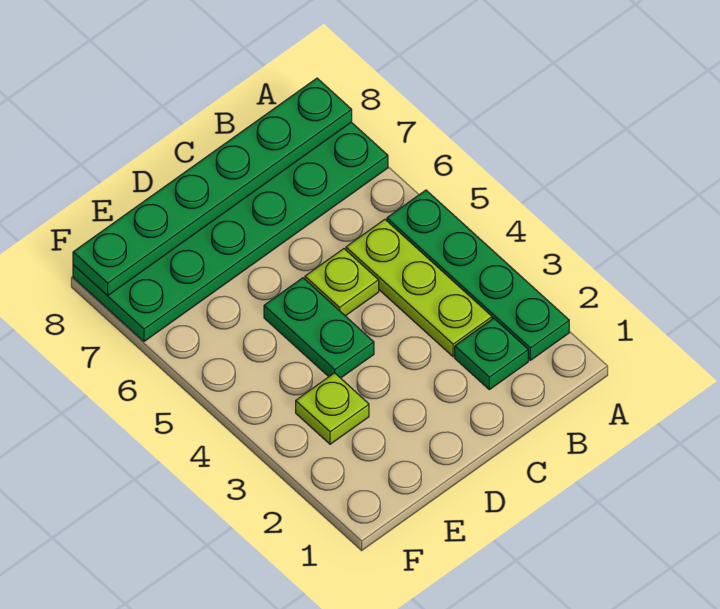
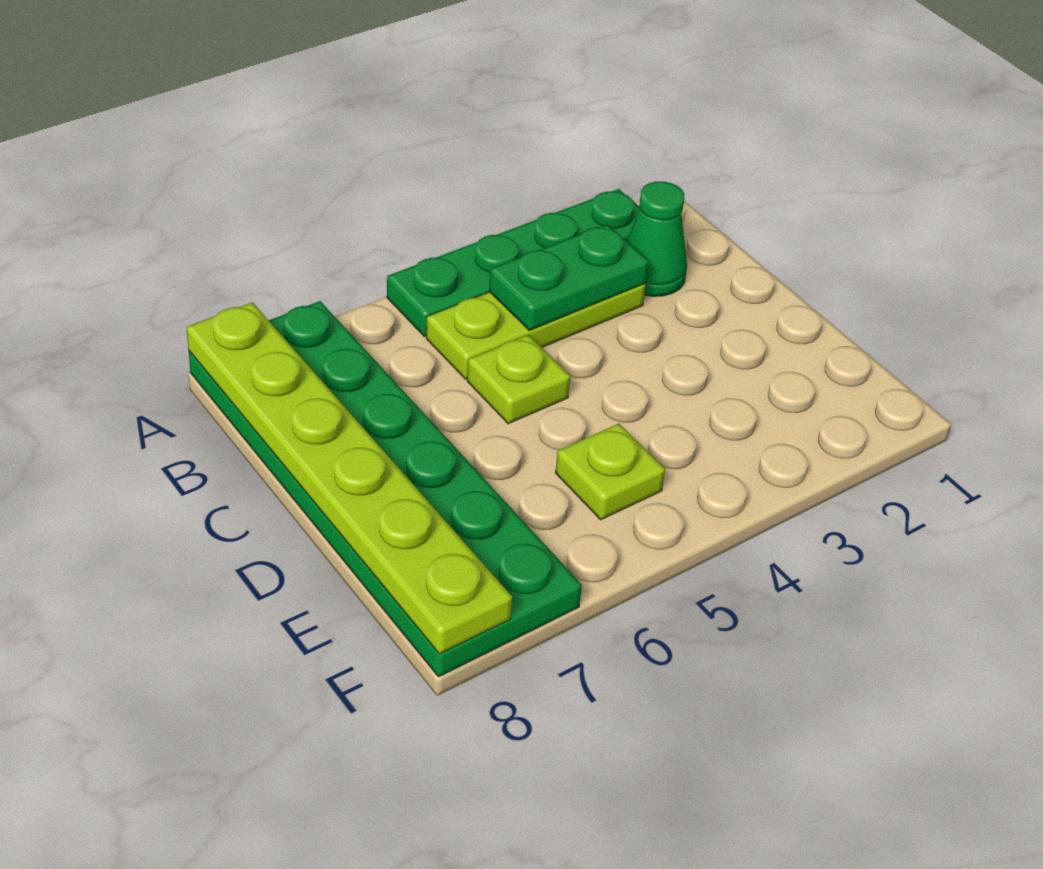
green plate A8:F8 level 2 -> lime plate A8:F8 level 2
green plate B2 level 1 -> green cone B2 level 1
green plate D4:D5 level 1 -> green plate B3:B4 level 2
lime plate E3 level 1 -> lime plate E5 level 1

